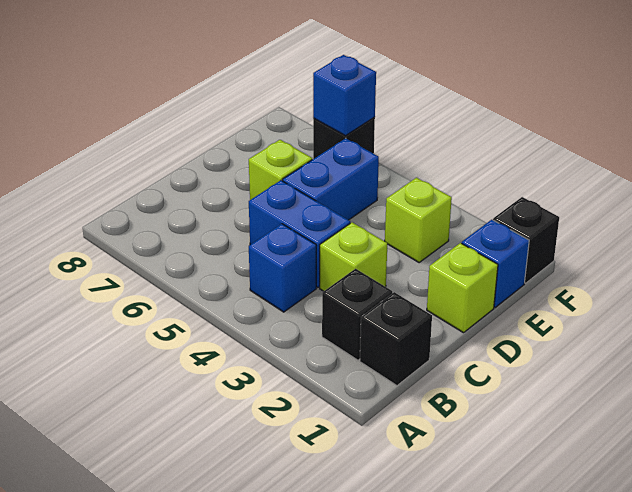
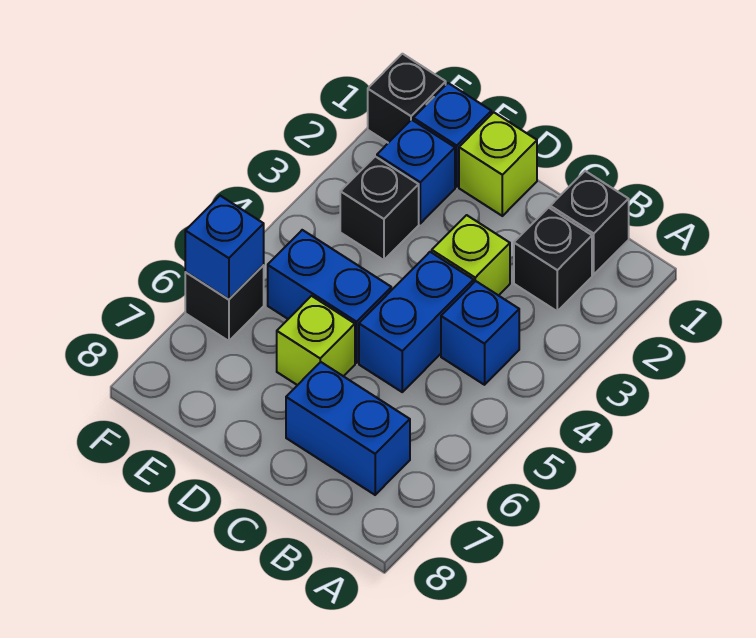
none -> blue brick B7:C7 level 1
none -> blue brick E2 level 1
lime brick E3 level 1 -> black brick E3 level 1

